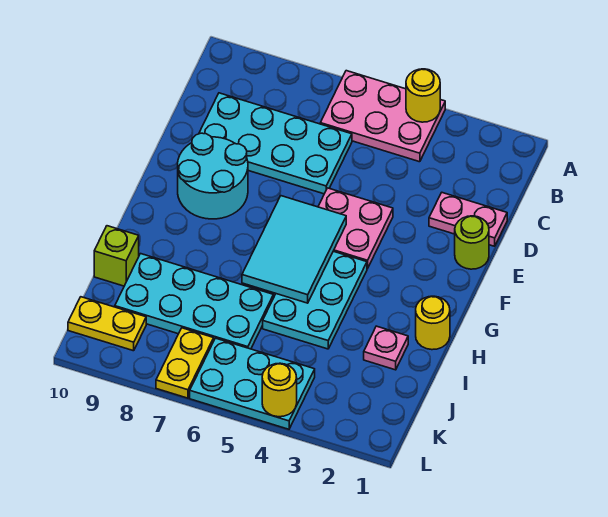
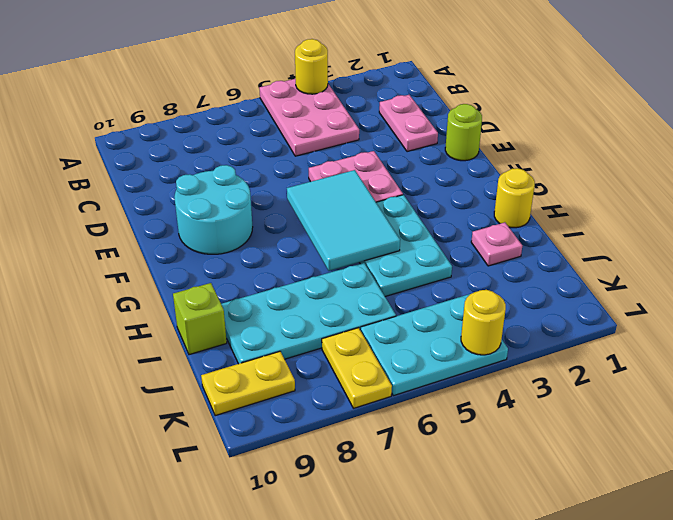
pink plate A4:B6 level 1 -> pink plate A4:C5 level 1
cyan plate C6:D9 level 1 -> none
pink plate D1:D2 level 1 -> pink plate C2:D2 level 1

